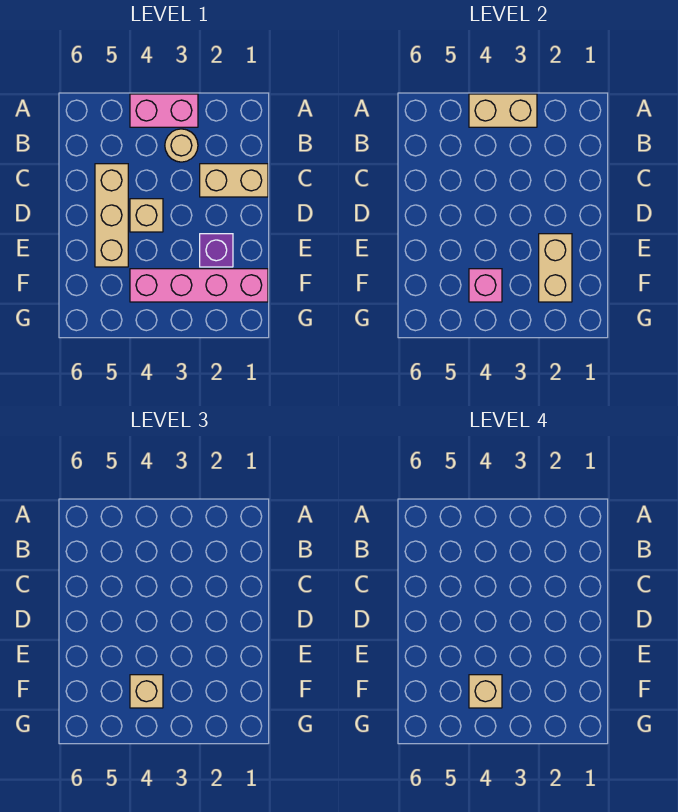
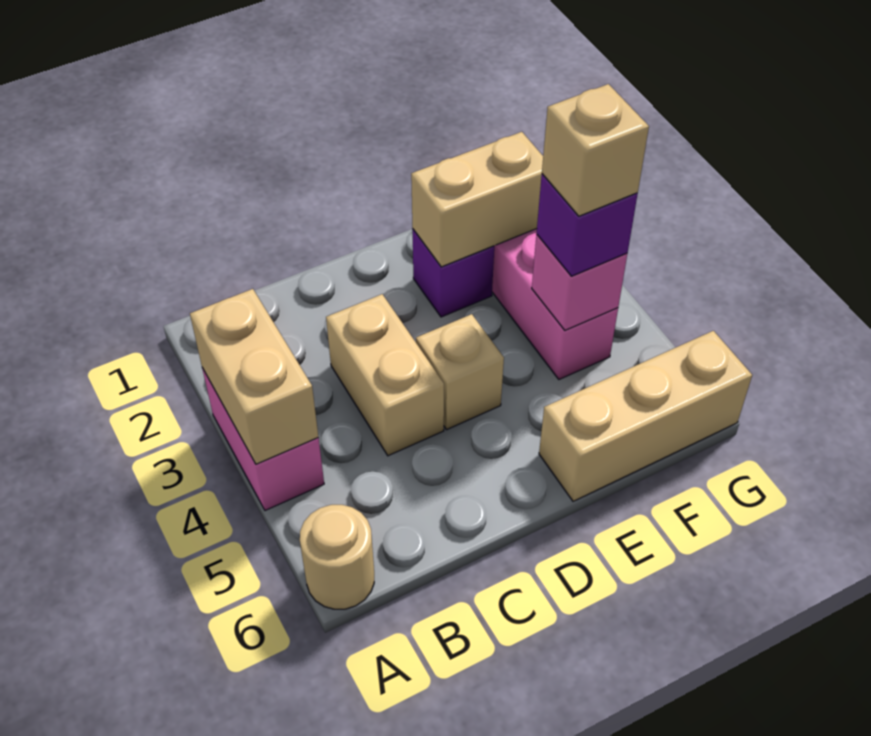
tan round brick B3 level 1 -> tan round brick A6 level 1
tan brick C1:C2 level 1 -> tan brick C3:C4 level 1
tan brick C5:E5 level 1 -> tan brick E6:G6 level 1
tan brick F4 level 3 -> purple brick F4 level 3

